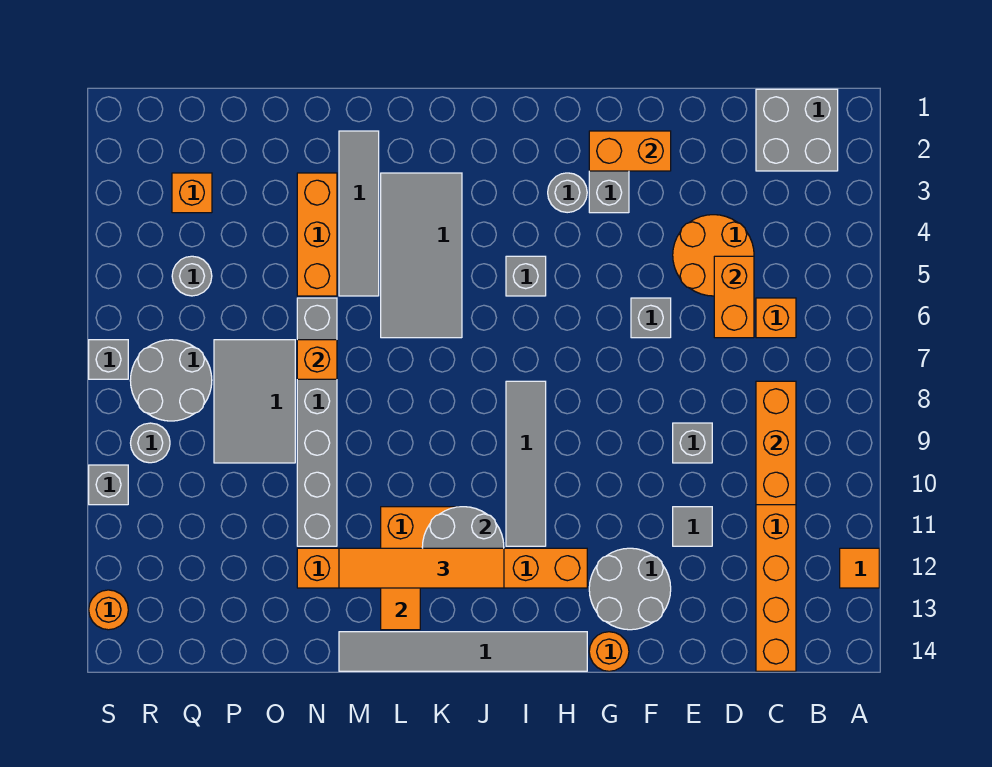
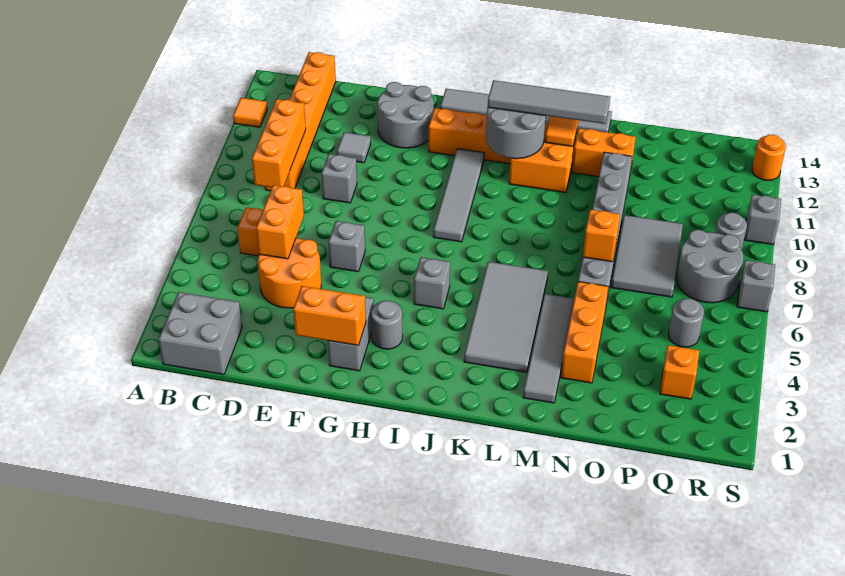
orange round brick G14 level 1 -> none
orange tile J12:M12 level 3 -> grey tile J12:M12 level 3

